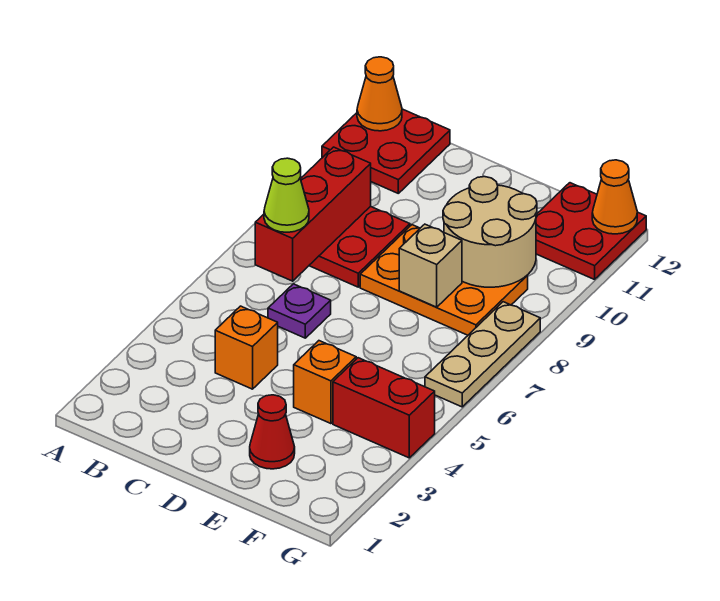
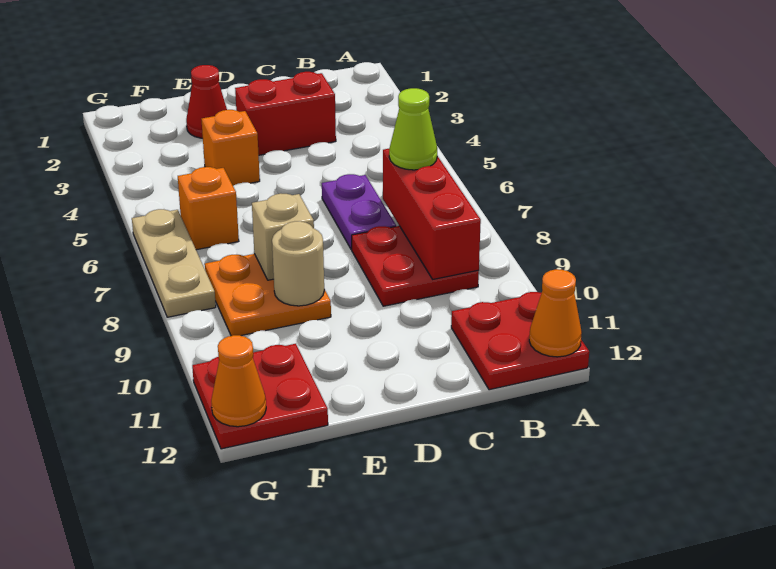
orange brick C4 level 1 -> orange brick F6 level 1
purple plate C6 level 1 -> purple plate C6:C7 level 1
orange plate D8:F9 level 1 -> orange plate E8:F9 level 1
tan round brick E9:F10 level 2 -> tan round brick E9 level 2
red brick F4:G4 level 1 -> red brick C3:D3 level 1

